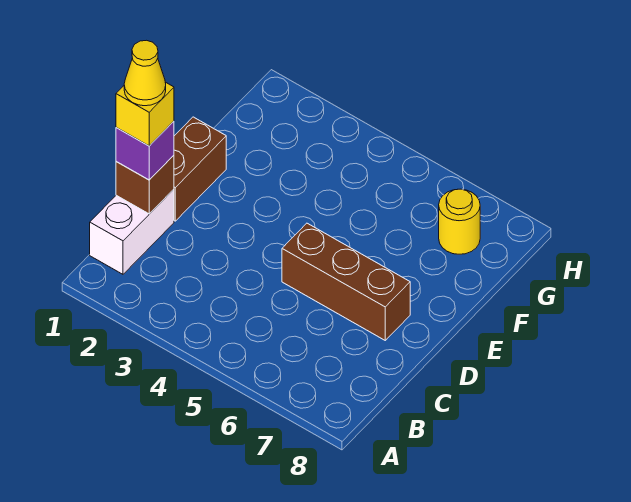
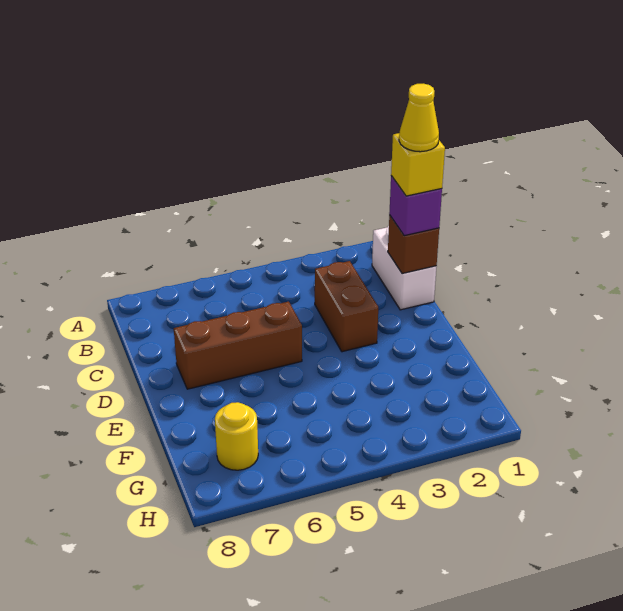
brown brick D1:E1 level 1 -> brown brick C3:D3 level 1

